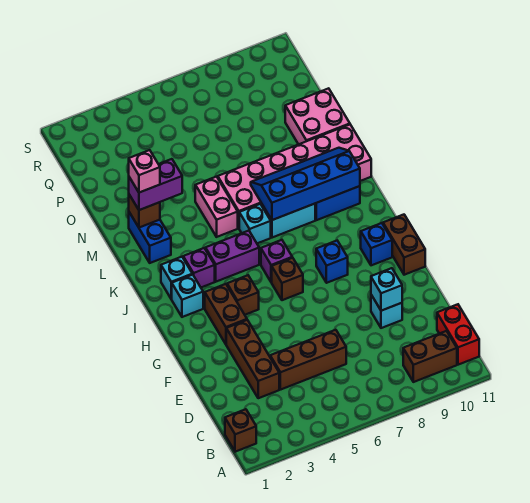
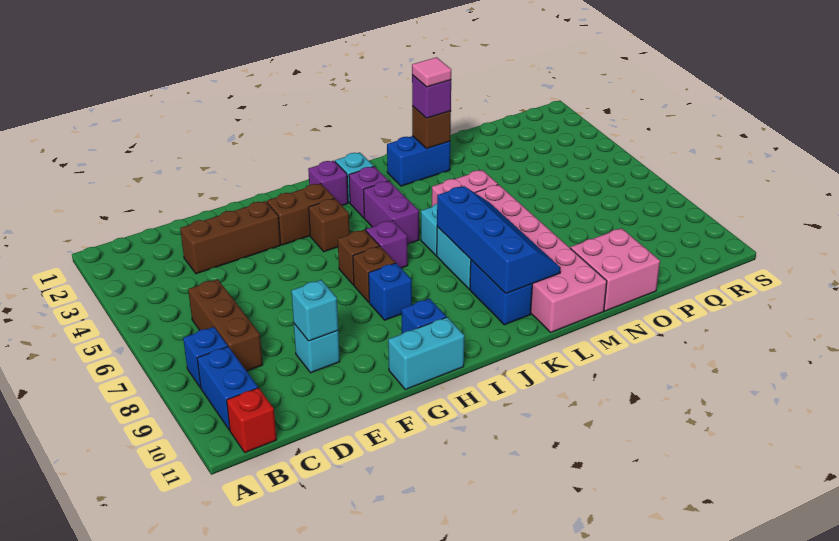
brown brick B1 level 1 -> brown brick H7 level 1
none -> blue brick B8 level 1
brown brick B9:B10 level 1 -> blue brick B9:B10 level 1
red brick B11:C11 level 1 -> red brick B11 level 1
brown brick D4:D6 level 1 -> brown brick C6:C8 level 1
brown brick G11:H11 level 1 -> cyan brick G11:H11 level 1
cyan brick I2 level 1 -> purple brick I2 level 1
purple brick M2:M3 level 3 -> purple brick M2 level 3
pink brick M2 level 4 -> pink tile M2 level 4

